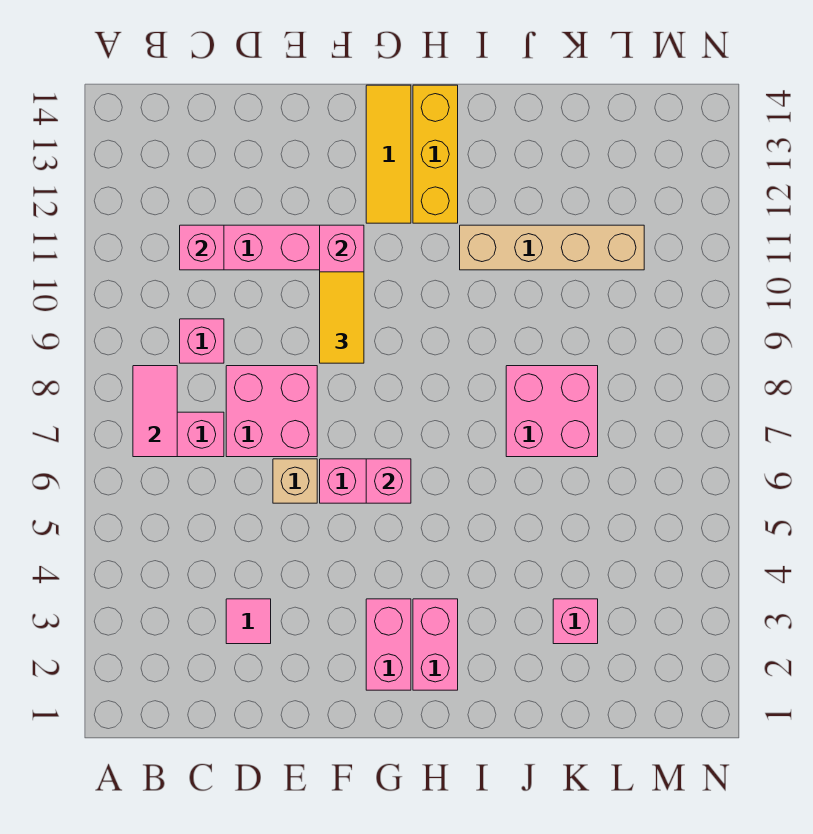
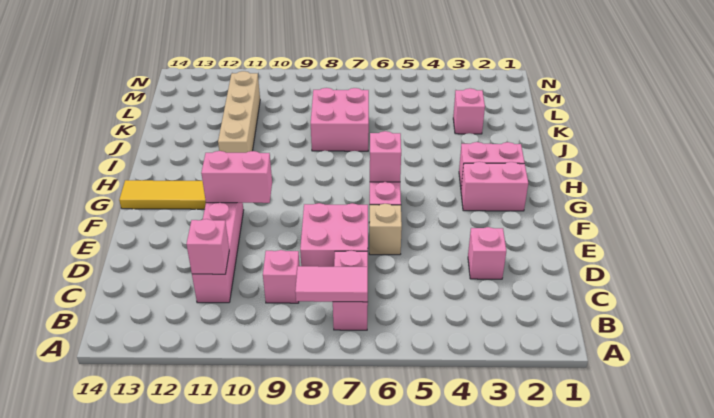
pink tile D3 level 1 -> pink brick D3 level 1
yellow tile F9:F10 level 3 -> none
yellow brick H12:H14 level 1 -> none

